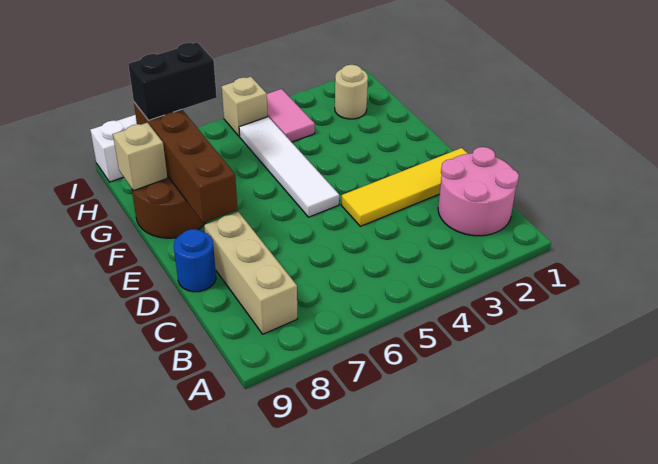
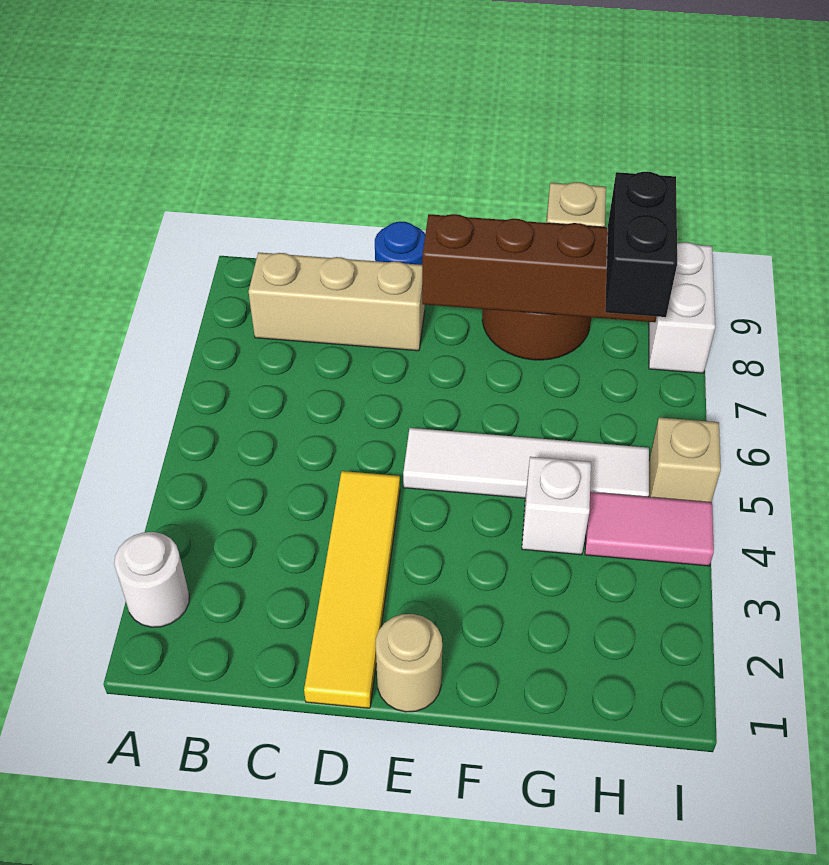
none -> white round brick A2 level 1
pink round brick B1:C2 level 1 -> none
none -> white brick G4 level 1
tan round brick H2 level 1 -> tan round brick E1 level 1

